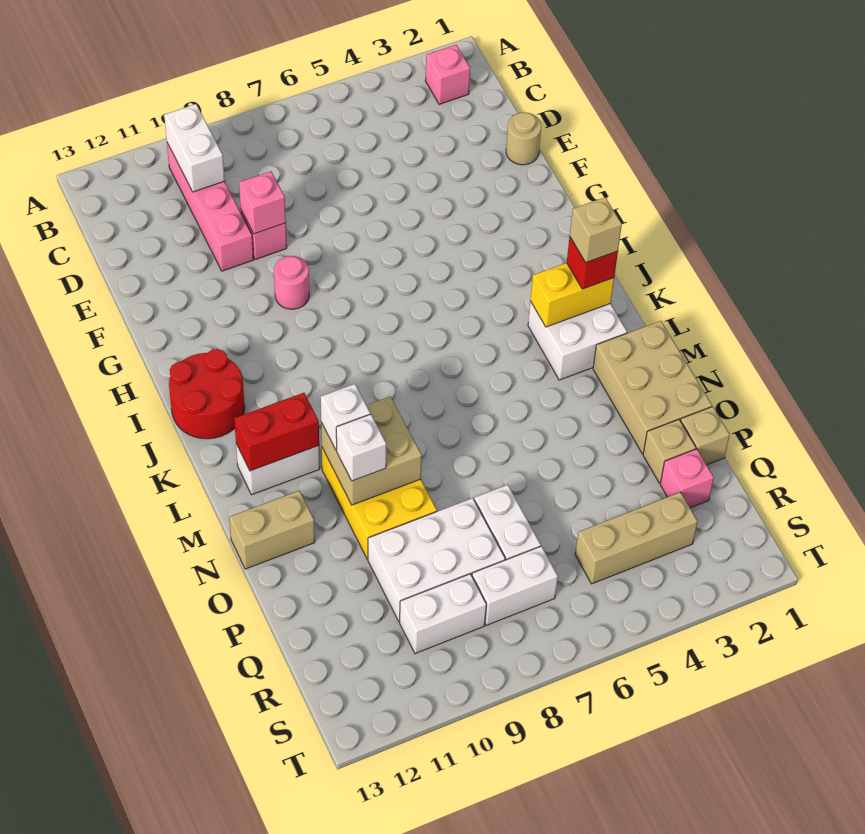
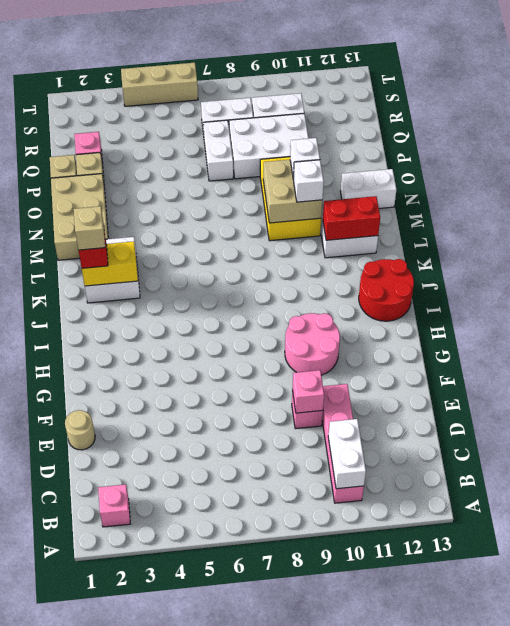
pink round brick G9 level 1 -> pink round brick G9:H10 level 1
tan brick N12:N13 level 1 -> white brick N12:N13 level 1
tan brick R3:R5 level 1 -> tan brick T4:T6 level 1

